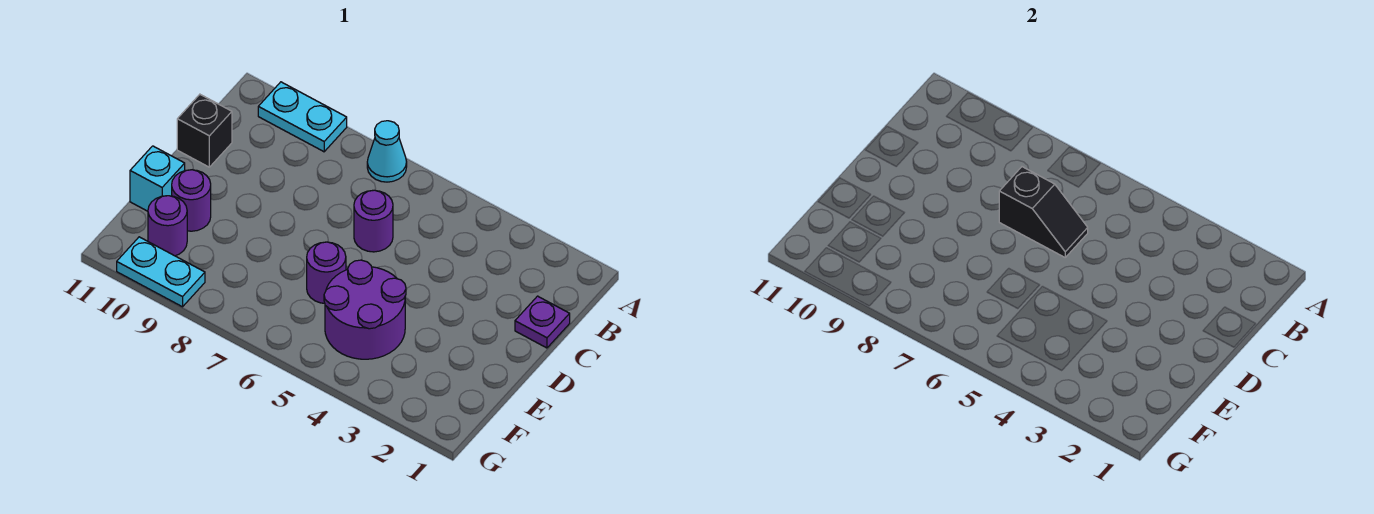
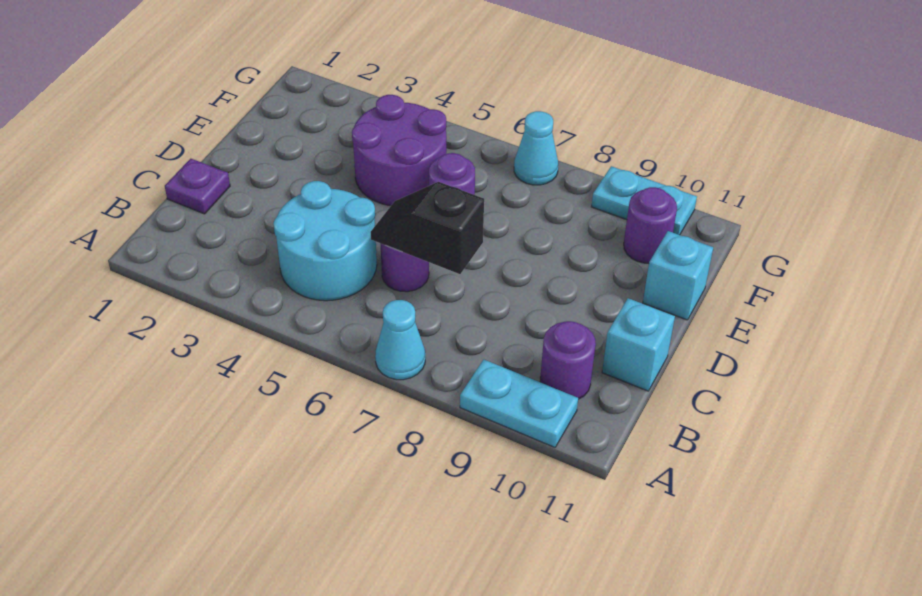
none -> cyan round brick B4:C5 level 1
black brick C11 level 1 -> cyan brick C11 level 1
purple round brick E10 level 1 -> purple round brick B10 level 1
none -> cyan cone G7 level 1

